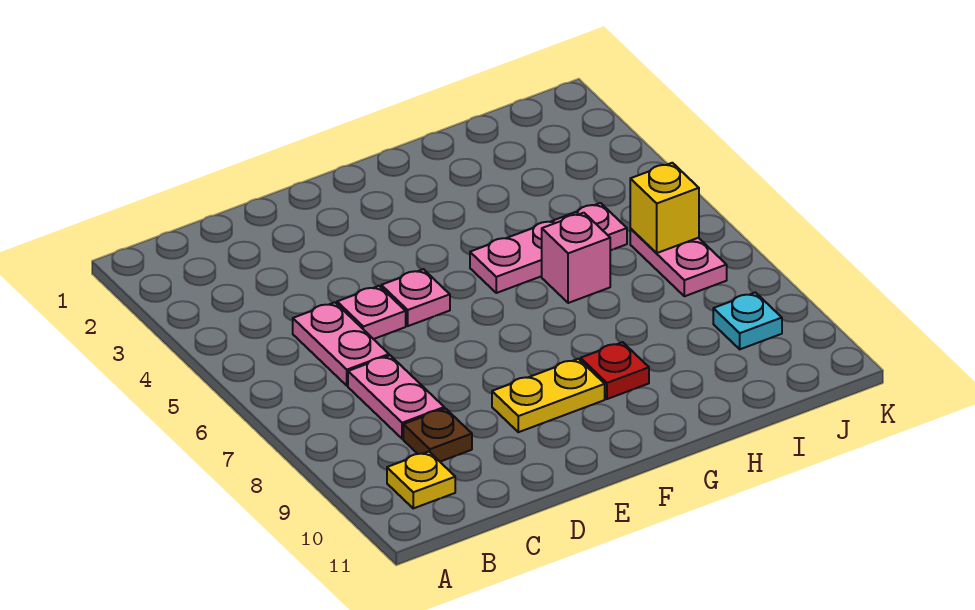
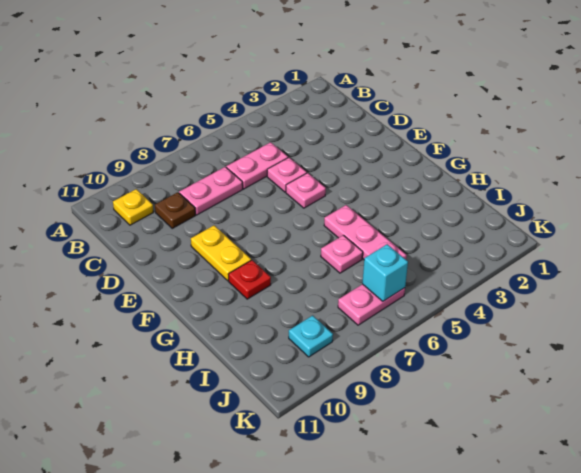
pink brick H6 level 1 -> pink plate H6 level 1
yellow brick J6 level 2 -> cyan brick J6 level 2

